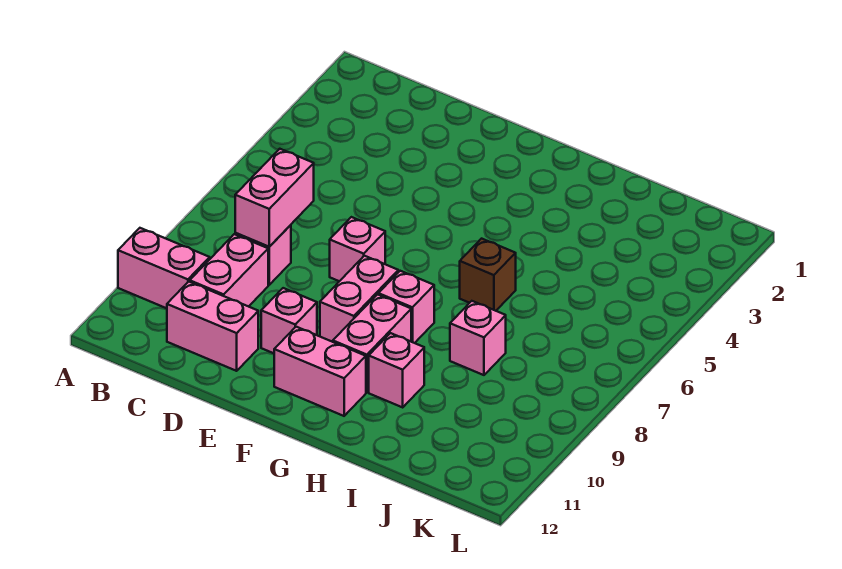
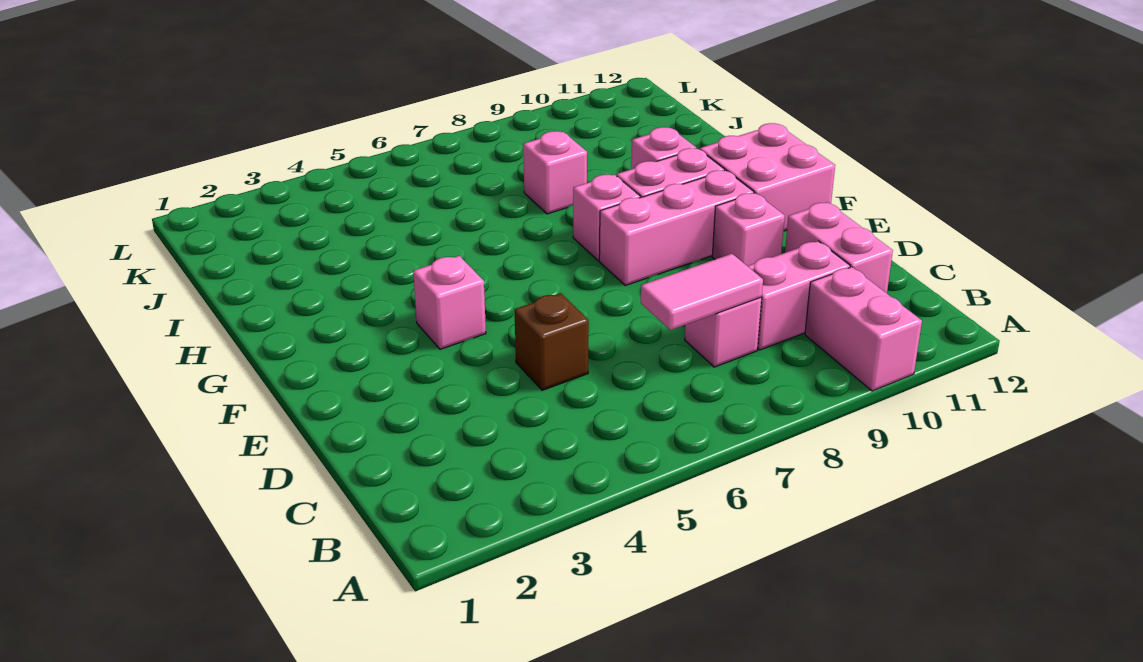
pink brick C7:C8 level 2 -> pink tile C7:C8 level 2
pink brick E7 level 1 -> pink brick F4 level 1
pink brick F8:F9 level 1 -> pink brick F8:F10 level 1
pink brick F11:G11 level 1 -> pink brick F11:G12 level 1
brown brick H6 level 1 -> brown brick D5 level 1

